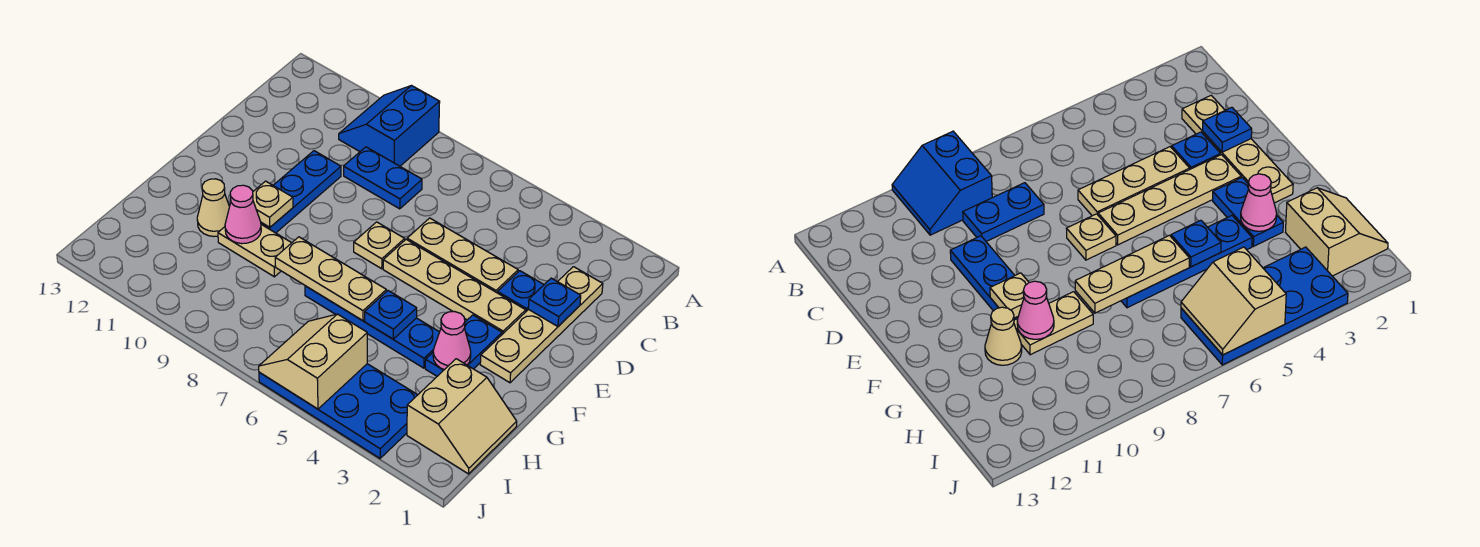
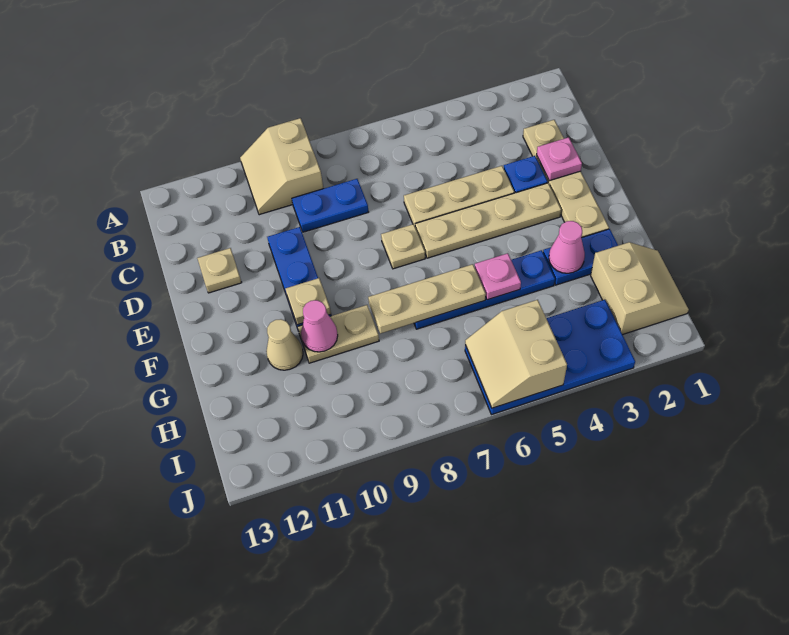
blue slope A9:B10 level 1 top 9 -> tan slope A9:B10 level 1 top 9
blue plate D2 level 2 -> pink plate D2 level 2
none -> tan plate D12 level 1
blue plate F3:G3 level 1 -> blue plate G2:G3 level 1
blue plate G5 level 2 -> pink plate G5 level 2

